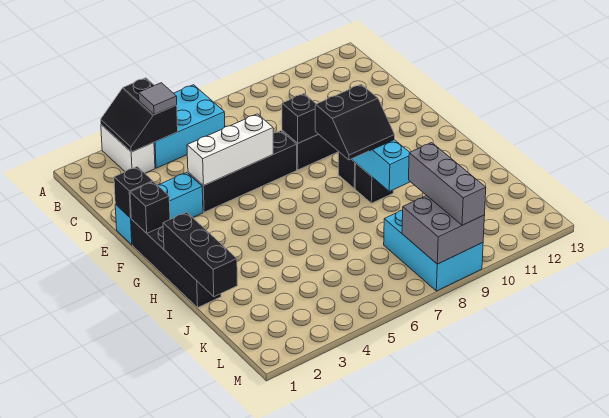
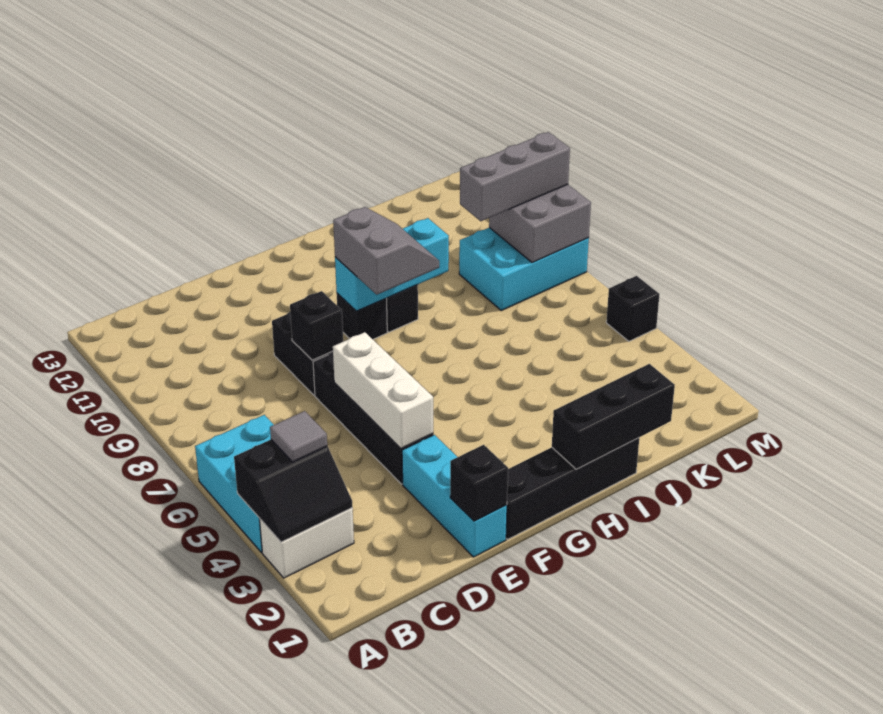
black brick F1 level 2 -> black brick M5 level 1
black slope G8:H9 level 3 top G -> grey slope G8:H9 level 3 top G

